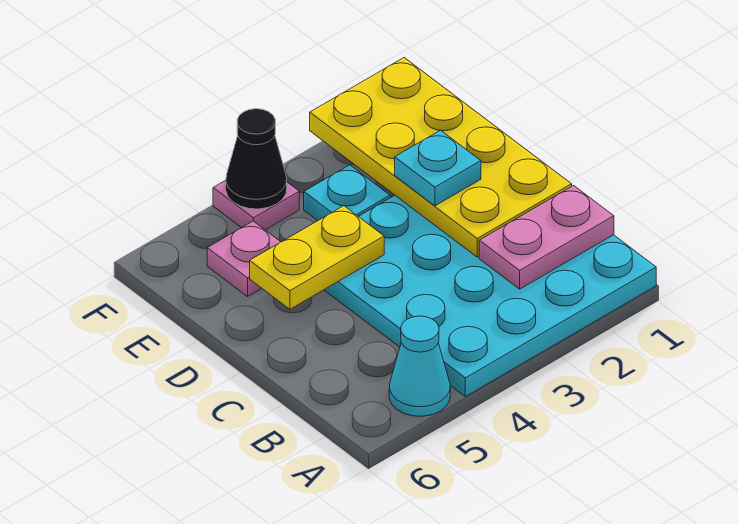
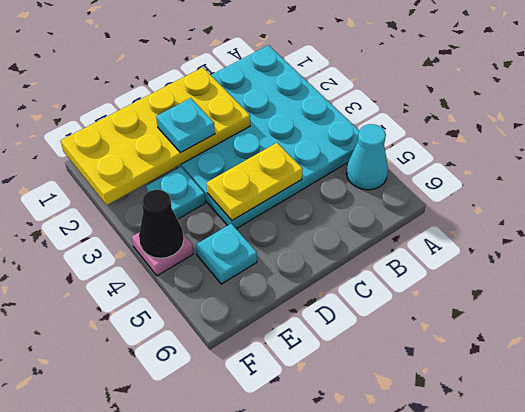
pink plate B1:B2 level 2 -> none
yellow plate D4:D5 level 2 -> yellow plate C4:D4 level 2
pink plate E5 level 1 -> cyan plate E5 level 1

